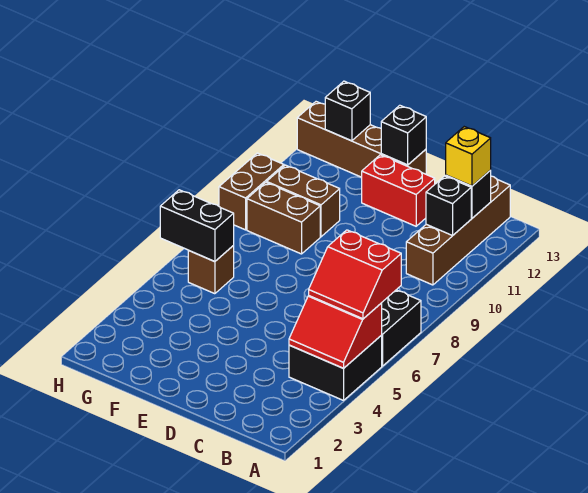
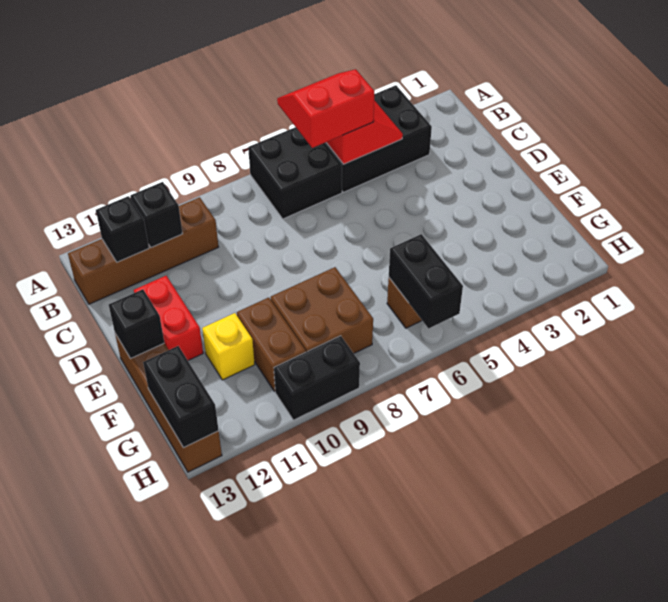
black brick A4:B5 level 1 -> black brick A3:B5 level 1
red slope A5:B6 level 3 top 6 -> red slope A5:B6 level 3 top B
yellow brick B12 level 3 -> yellow brick F11 level 1
brown brick F9:G9 level 1 -> brown brick F8:G9 level 1
black brick G13 level 2 -> black brick G13:H13 level 2
brown brick H9:H10 level 1 -> black brick H9:H10 level 1

